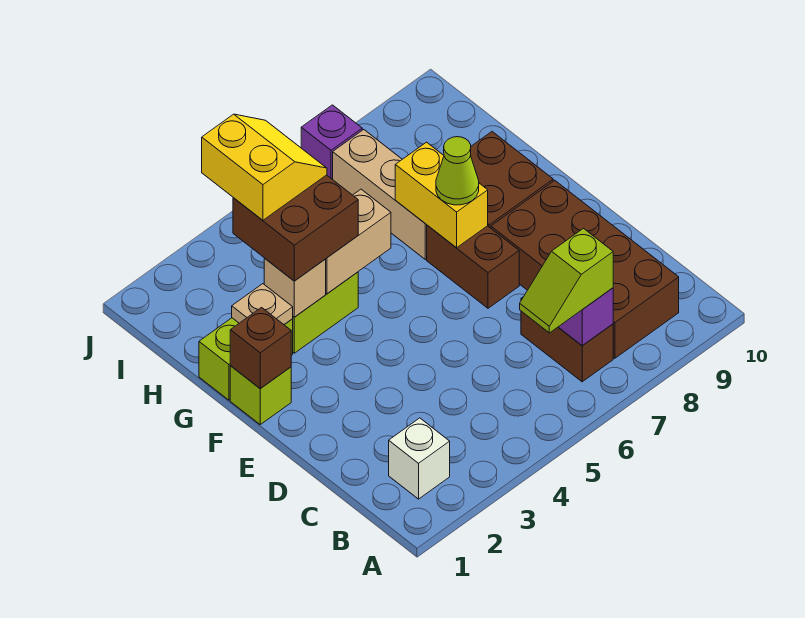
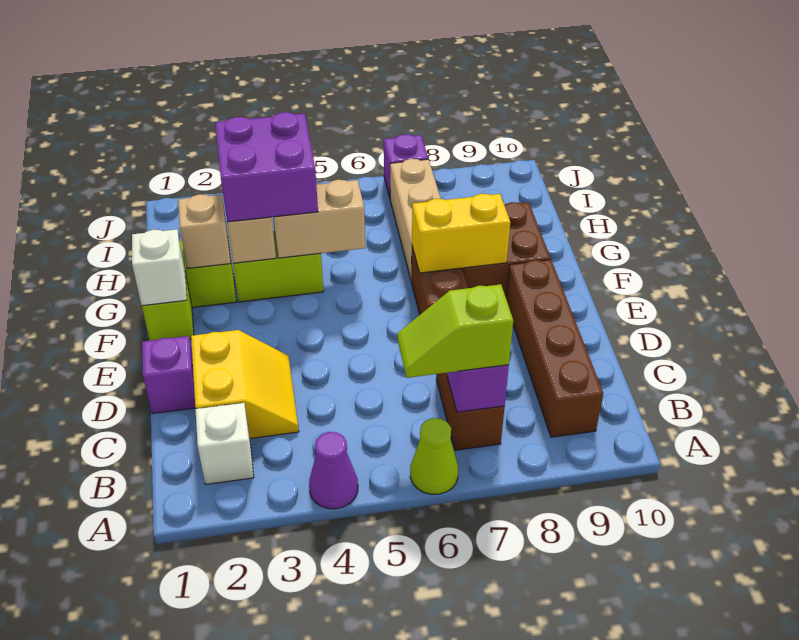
none -> purple cone A4 level 1
brown brick B8:E9 level 1 -> brown brick B9:E9 level 1
none -> purple brick D1 level 1
brown brick F1 level 2 -> white brick F1 level 2
yellow brick F7:G7 level 2 -> yellow brick F7:F8 level 2
lime cone F7 level 3 -> lime cone A6 level 1
tan plate G2 level 2 -> tan brick G2 level 2
brown brick G3:H4 level 3 -> purple brick G3:H4 level 3
yellow slope H3:I4 level 4 top 3 -> yellow slope C2:D3 level 1 top 2

